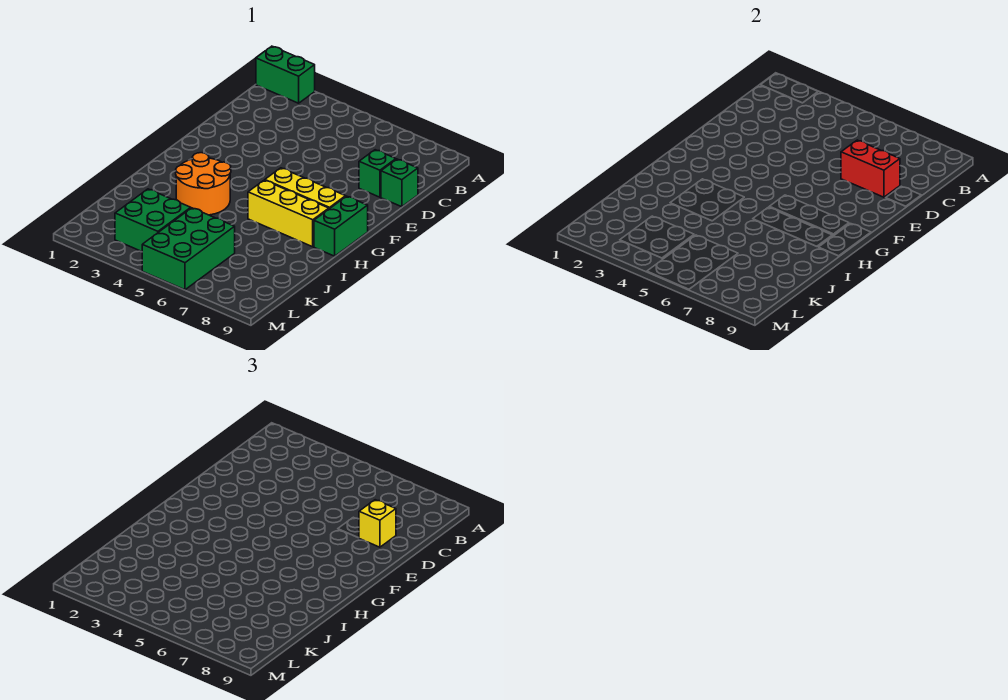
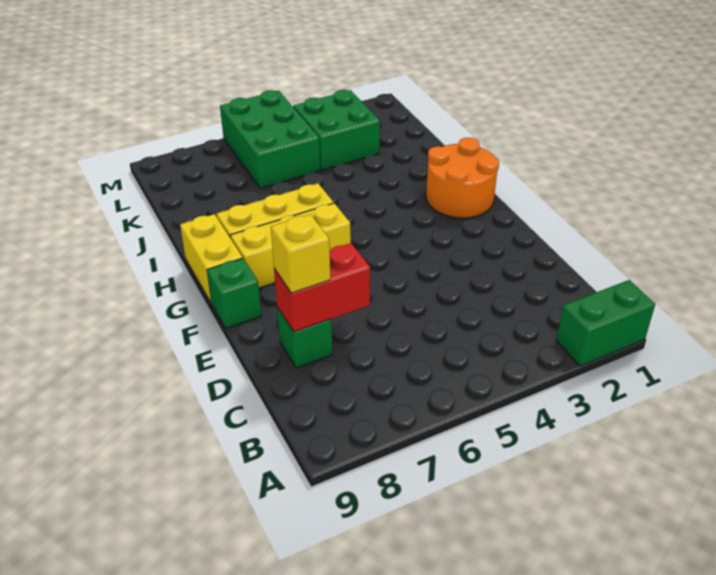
green brick D9 level 1 -> green brick F9 level 1
green brick G9:H9 level 1 -> yellow brick G9:H9 level 1
orange round brick H3:I4 level 1 -> orange round brick G1:H2 level 1

